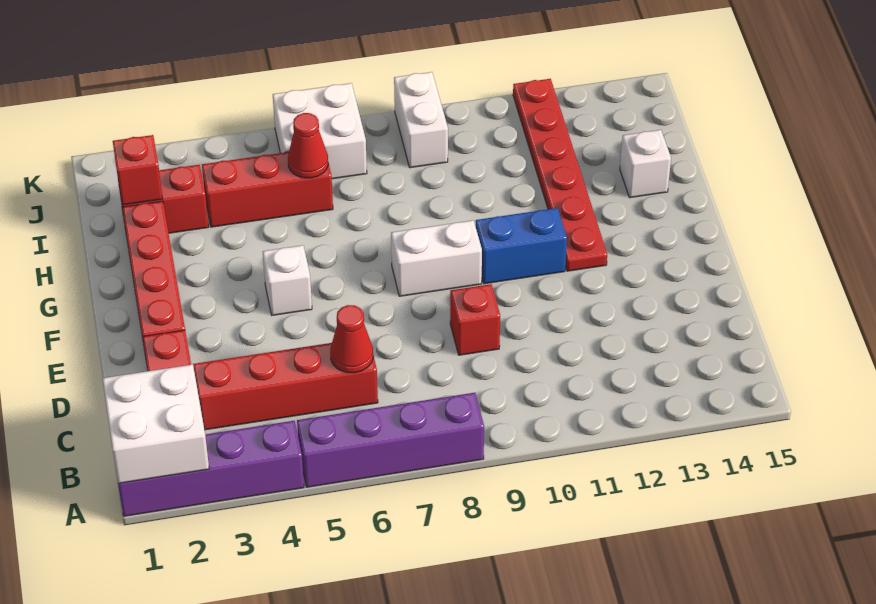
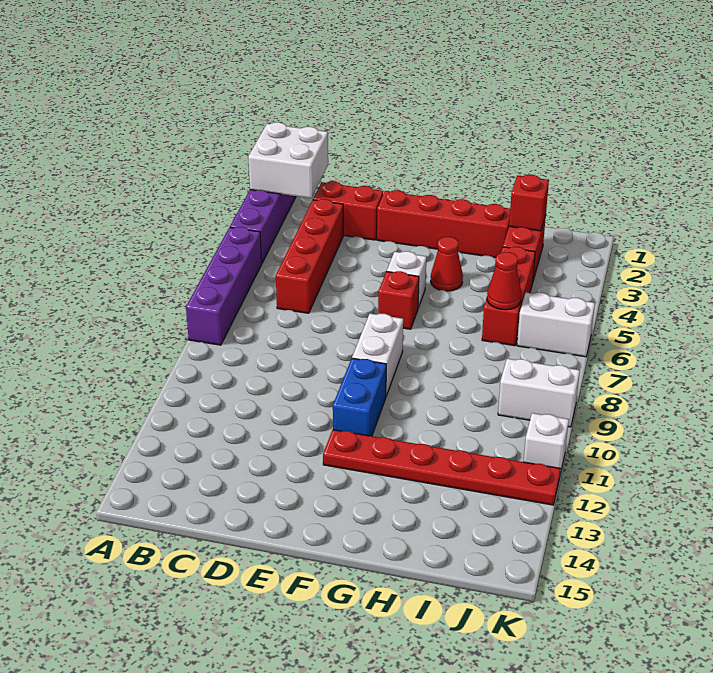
red cone C6 level 2 -> red cone G4 level 1
red brick D9 level 1 -> red brick F6 level 1
white brick H14 level 1 -> white brick K11 level 1
white brick J6:K7 level 1 -> white brick J6:K6 level 1

